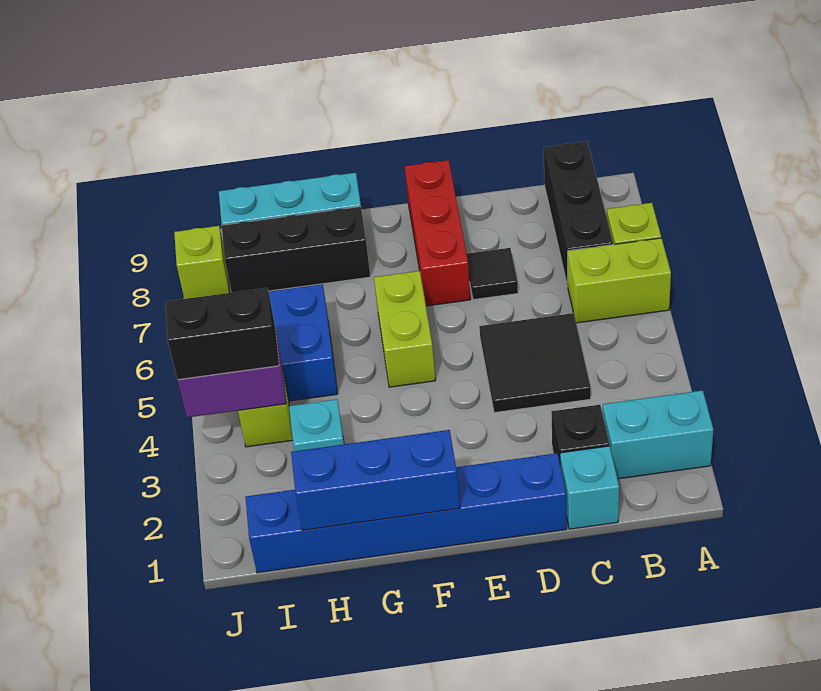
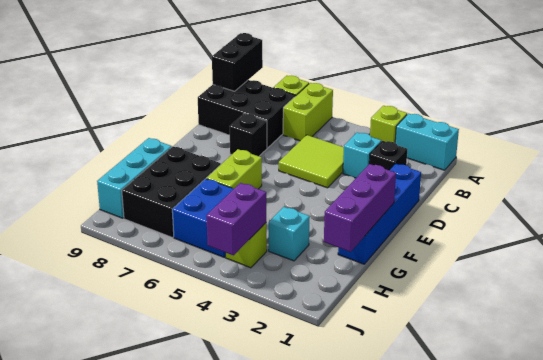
cyan brick A2:B2 level 1 -> cyan brick A1:A2 level 1
black brick B7:B9 level 1 -> black brick B7:C9 level 1
cyan brick C1 level 1 -> cyan brick C3 level 1
black tile C4:D5 level 1 -> lime tile C4:D5 level 1
blue brick D1:I1 level 1 -> blue brick D1:G1 level 1
black tile D7 level 1 -> black brick D7 level 1
red brick E7:E9 level 1 -> none
blue brick F1:H1 level 2 -> purple brick F1:H1 level 2
lime brick F5:F6 level 1 -> lime brick F6:G6 level 1
black brick G8:I8 level 1 -> black brick G7:I8 level 1
black brick I4:J4 level 3 -> black brick A9:B9 level 2
lime brick J8 level 1 -> lime brick A3 level 1

